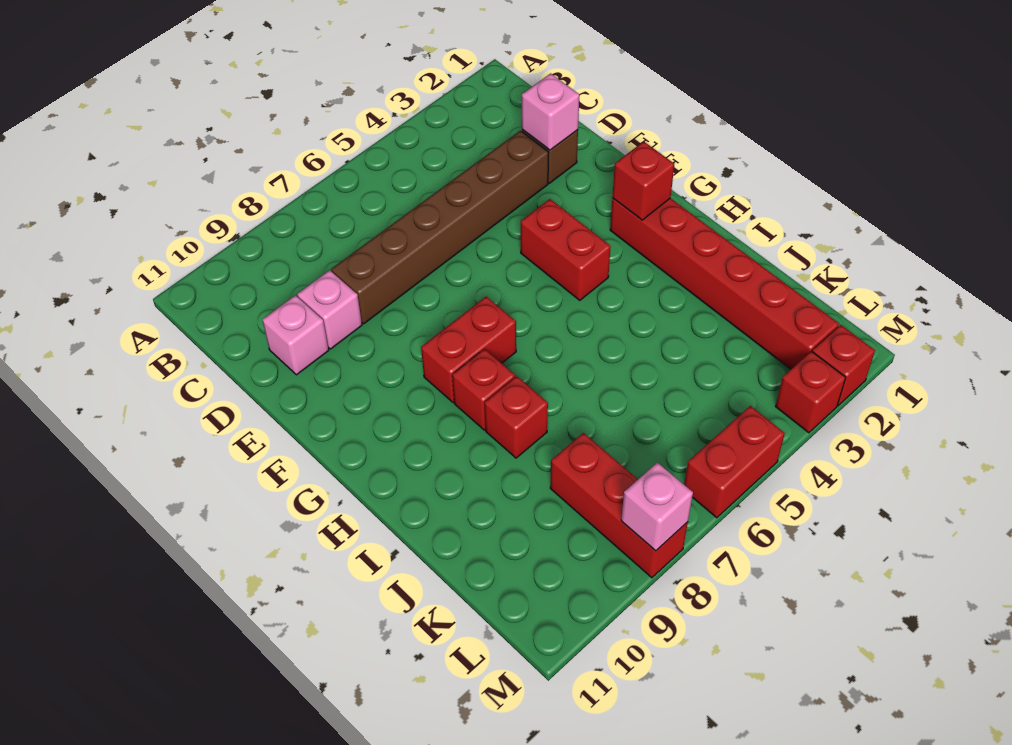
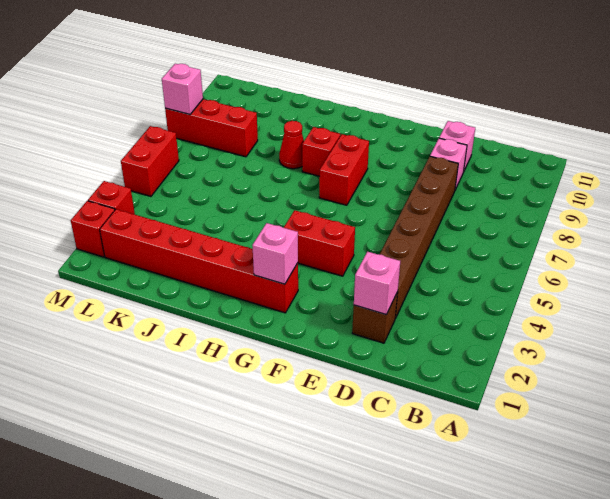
red brick G2 level 2 -> pink brick G2 level 2
red brick I8 level 1 -> red cone I8 level 1

